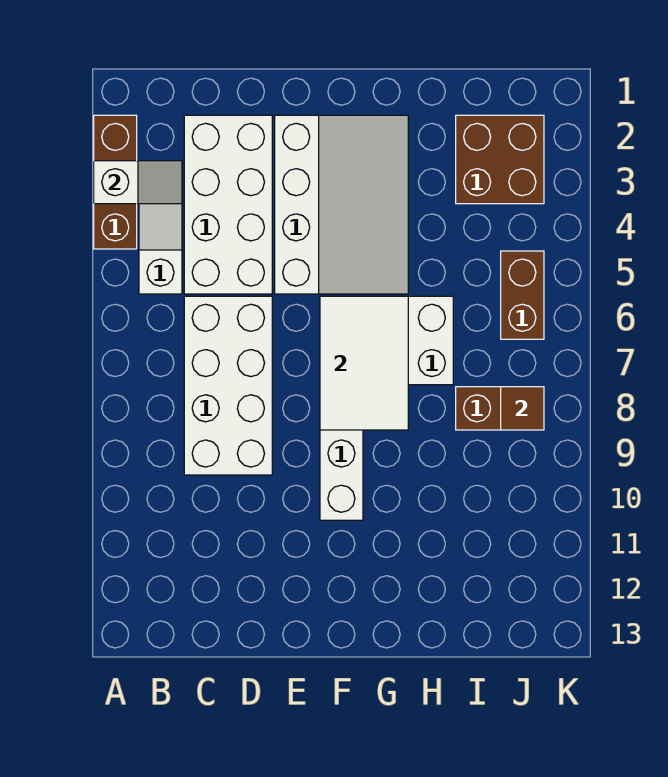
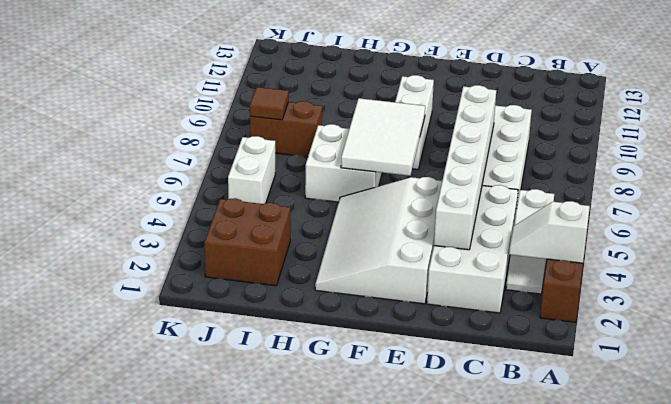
none -> white brick D3:D8 level 2
brown brick J5:J6 level 1 -> white brick J5:J6 level 1

